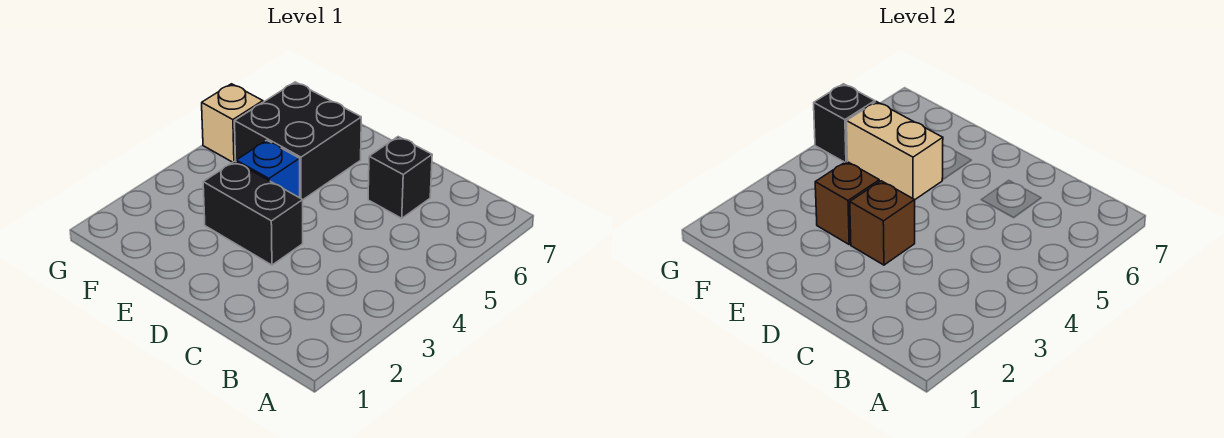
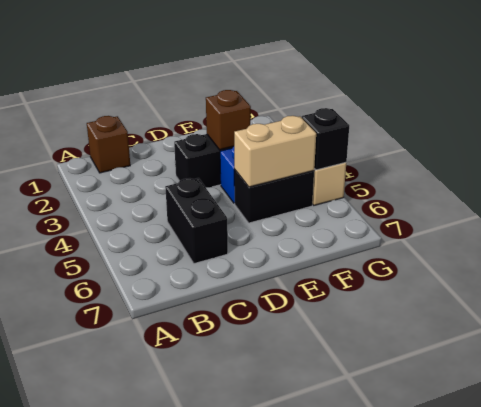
black brick C6 level 1 -> black brick C5:C6 level 1
brown brick D3 level 2 -> brown brick B1 level 1
black brick E5:F6 level 1 -> black brick E5:F5 level 1

